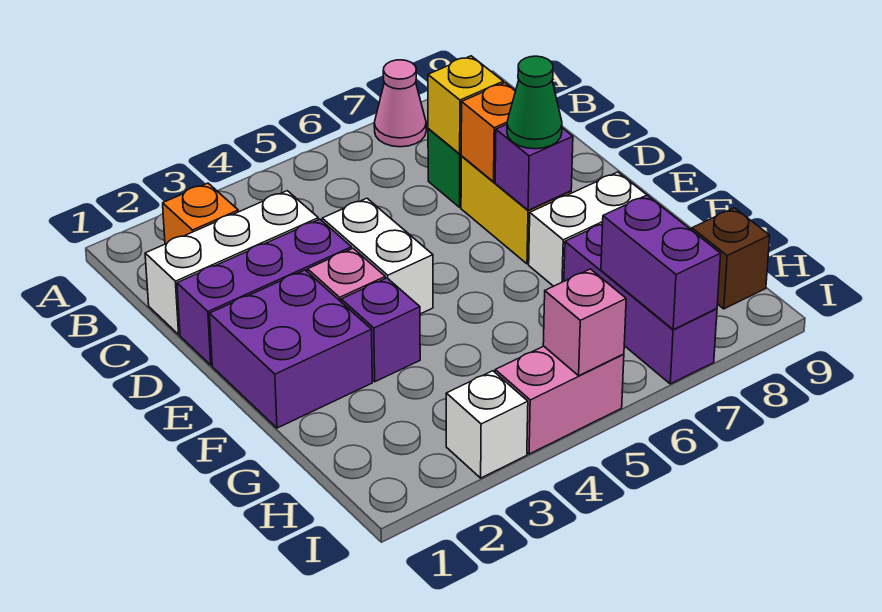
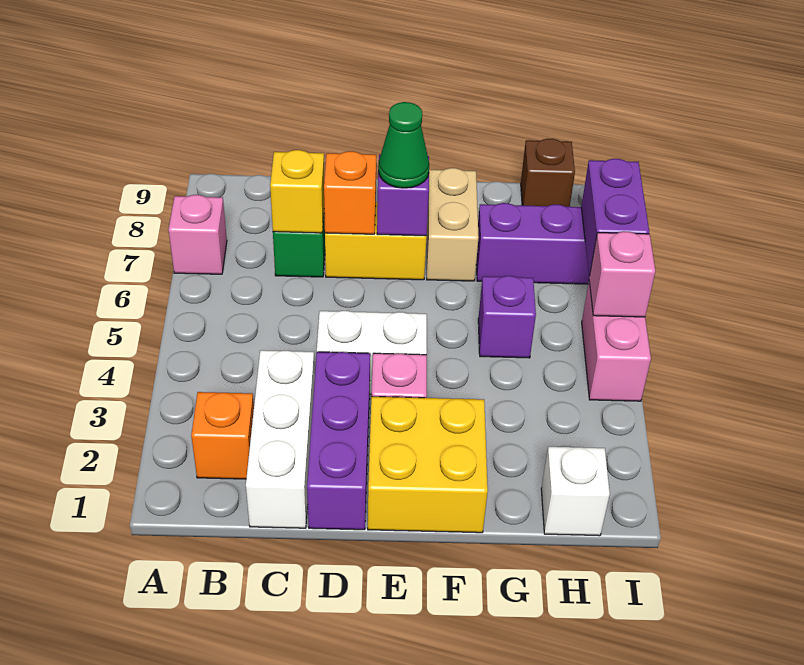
pink cone A7 level 1 -> pink brick A7 level 1
purple brick E1:F2 level 1 -> yellow brick E1:F2 level 1
purple brick F3 level 1 -> purple brick G5 level 1
white brick F7:F8 level 1 -> tan brick F7:F8 level 1
purple brick H7:I7 level 2 -> purple brick I6:I7 level 2
white brick I3 level 1 -> white brick H1 level 1

